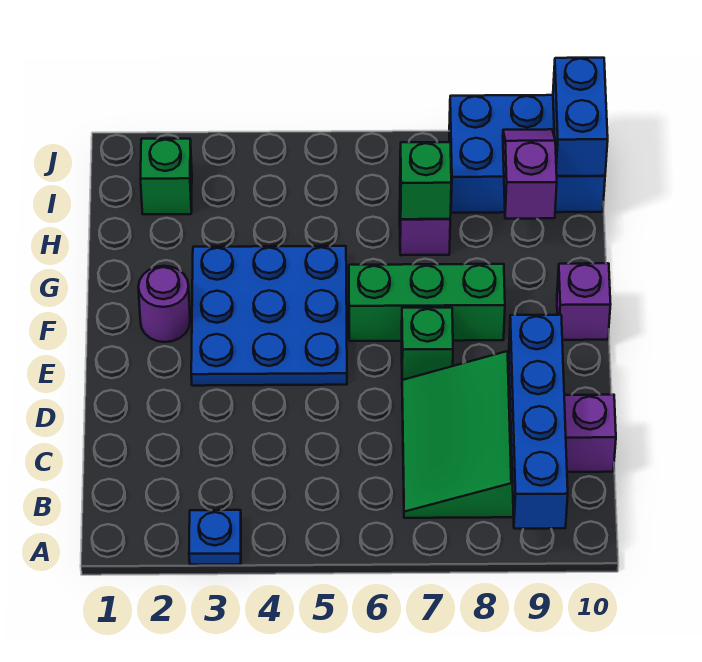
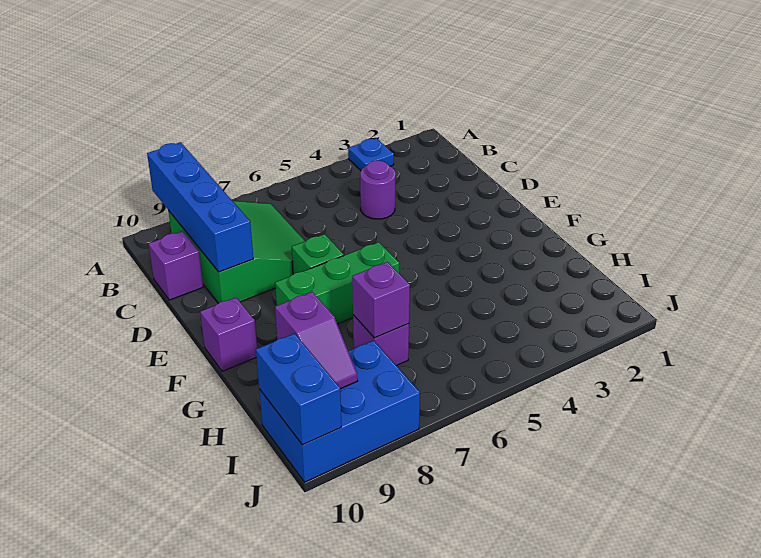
blue plate E3:G5 level 1 -> none
purple round brick F2 level 1 -> purple round brick C4 level 1
green brick H7 level 2 -> purple brick H7 level 2
green brick I2 level 1 -> none

